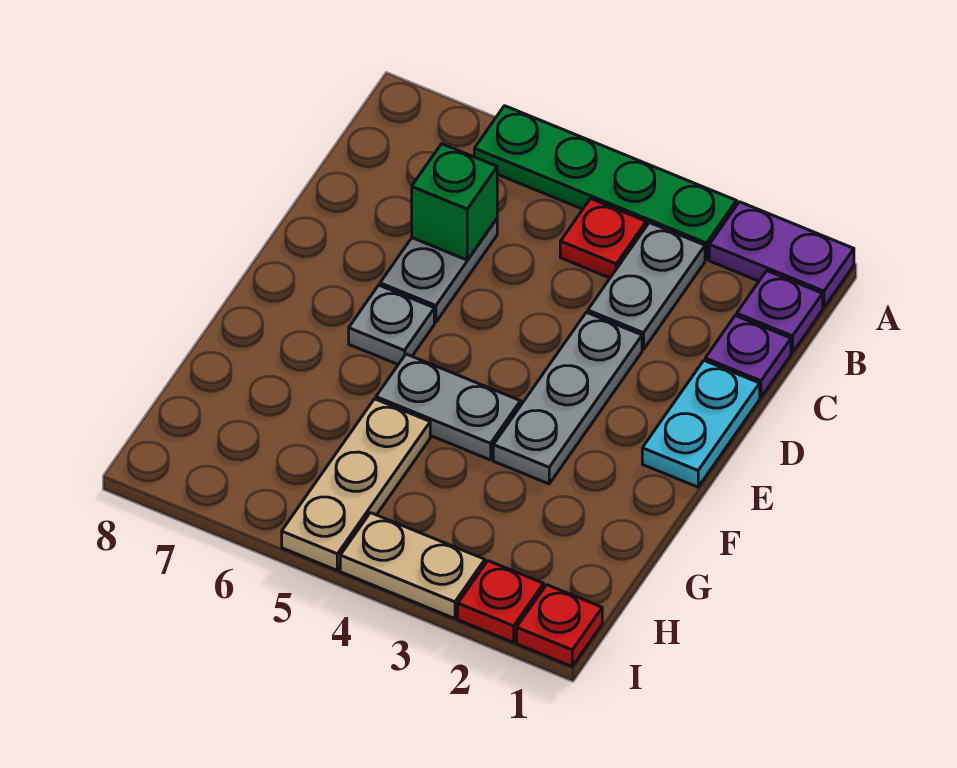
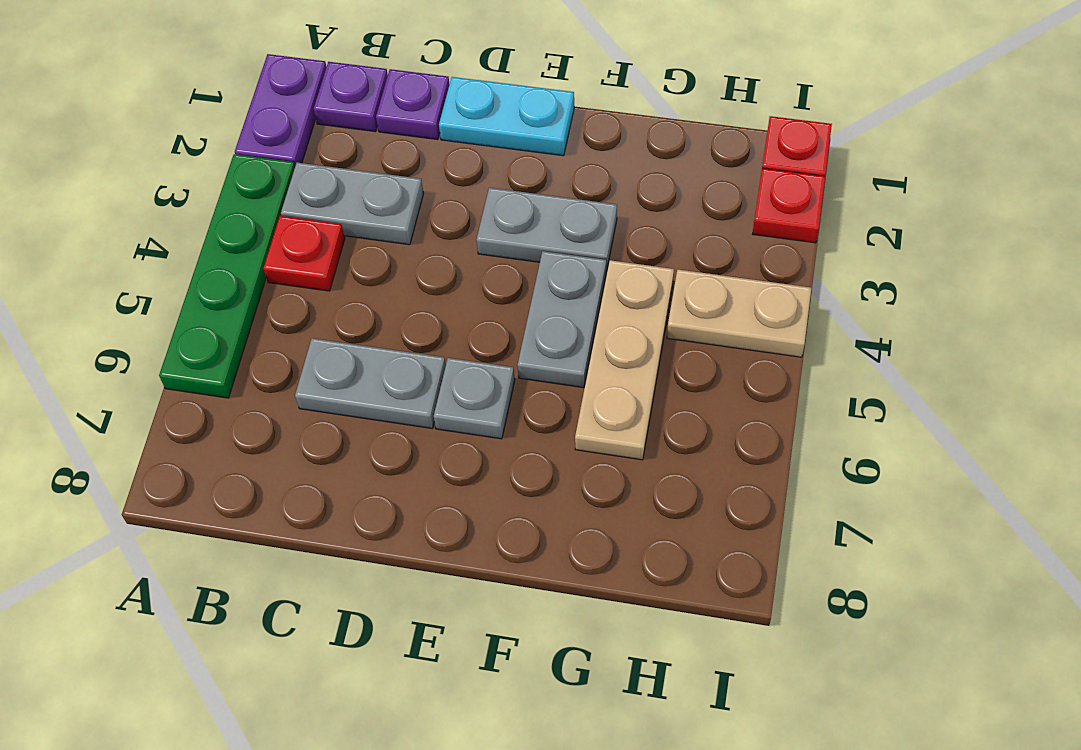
green brick C6 level 2 -> none
grey plate D3:F3 level 1 -> grey plate E3:F3 level 1
tan plate G5:I5 level 1 -> tan plate G4:G6 level 1
tan plate I3:I4 level 1 -> tan plate H4:I4 level 1

